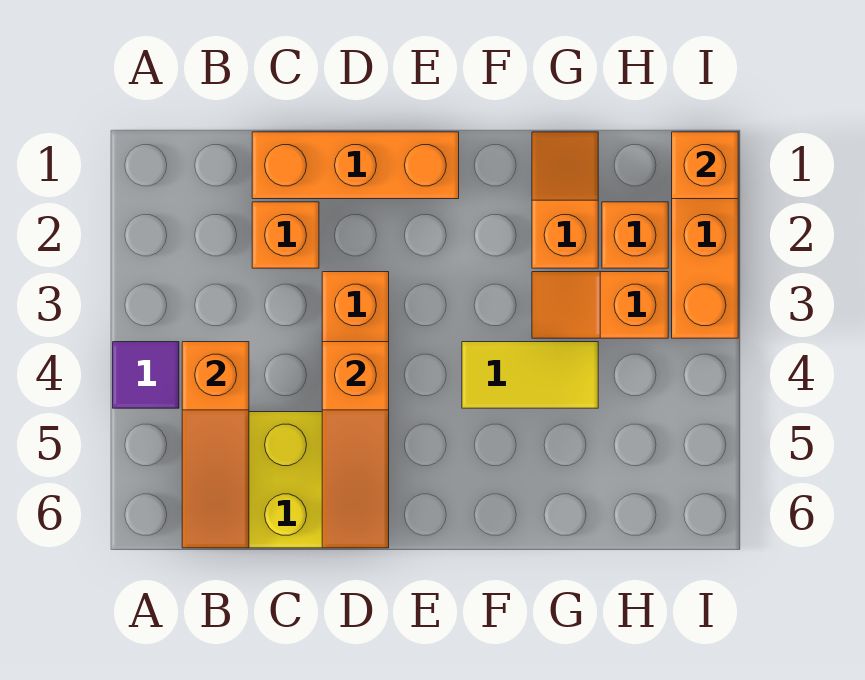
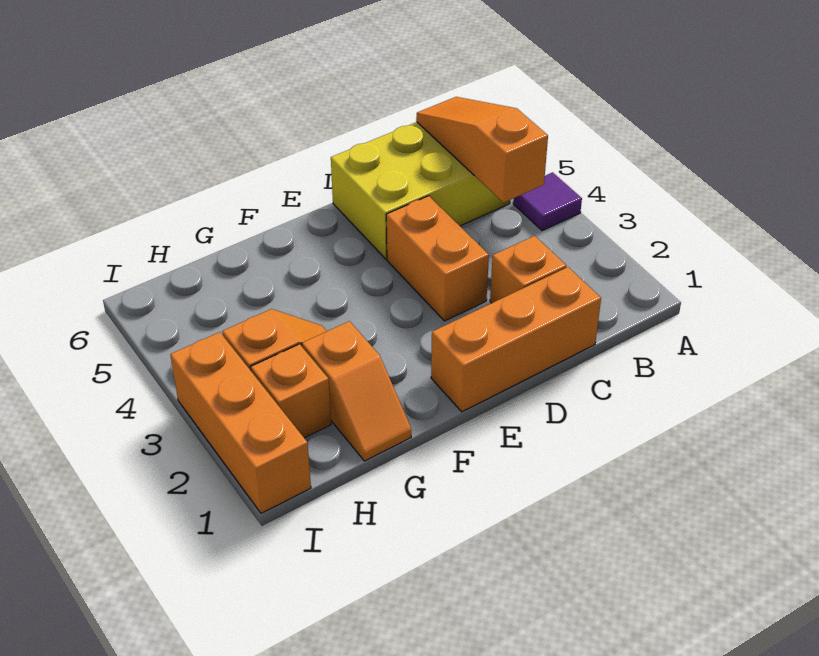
orange slope D4:D6 level 2 top 4 -> none
yellow tile F4:G4 level 1 -> none
orange brick I1 level 2 -> none

